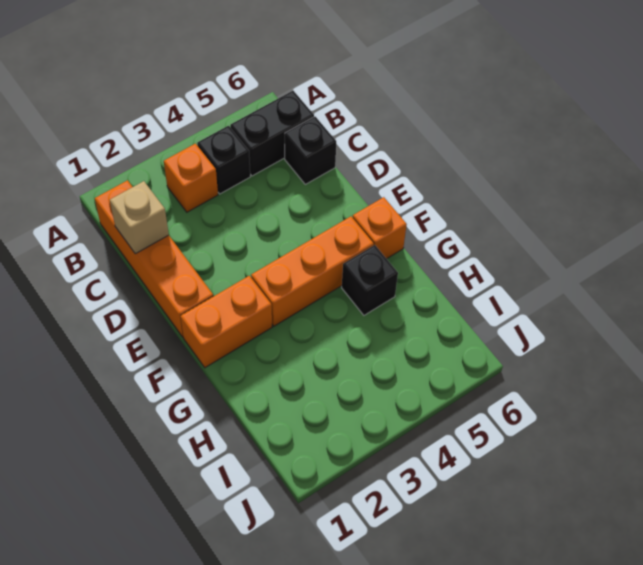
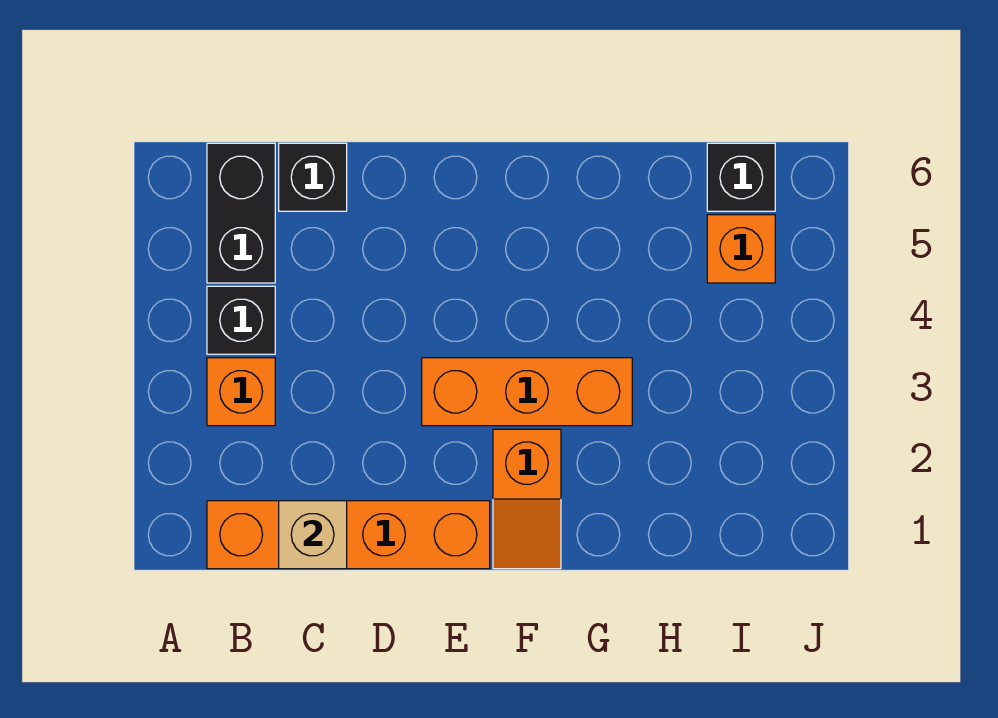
orange brick F1:F2 level 1 -> orange slope F1:F2 level 1 top 2
orange brick F3:F5 level 1 -> orange brick E3:G3 level 1
orange brick F6 level 1 -> orange brick I5 level 1
black brick G5 level 1 -> black brick I6 level 1

